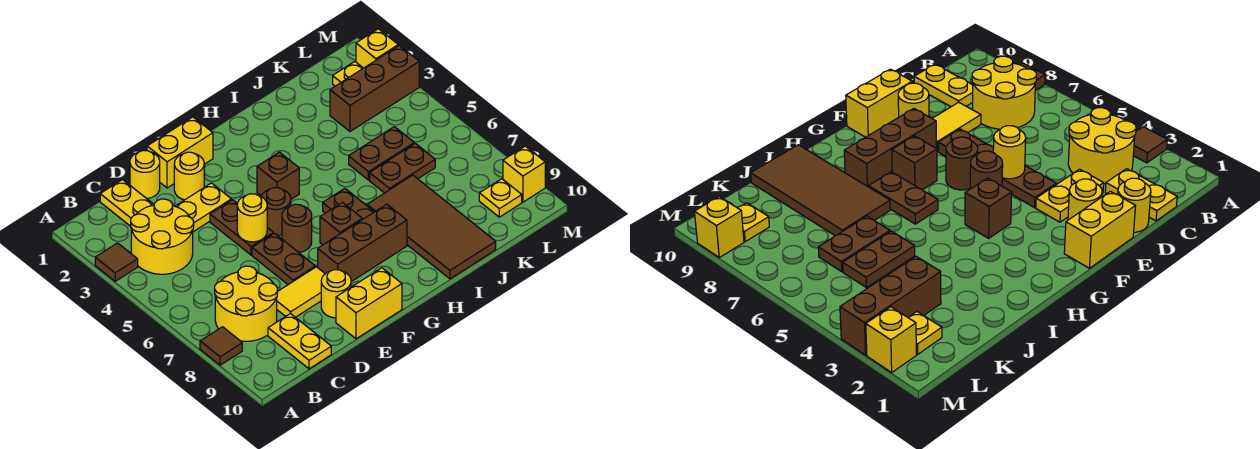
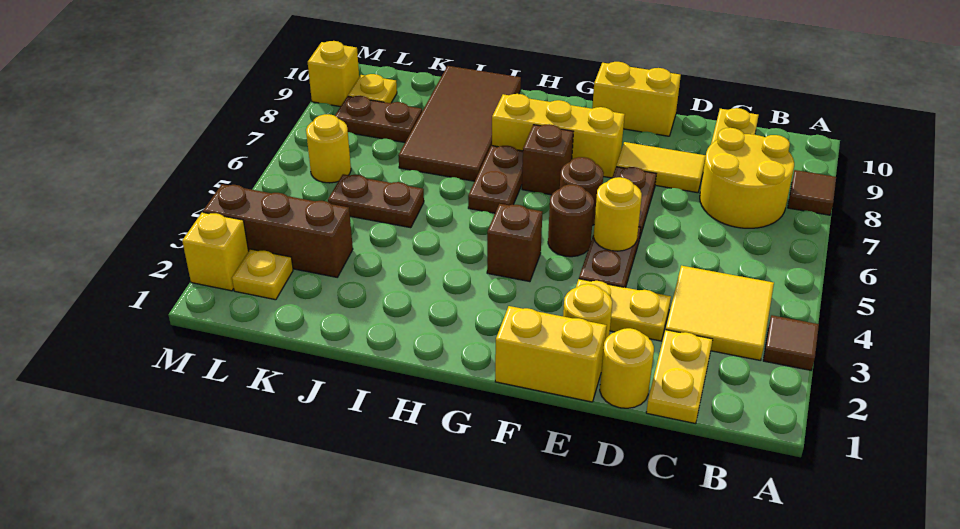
yellow round brick B3:C4 level 1 -> yellow tile B3:C4 level 1
yellow round brick E9 level 1 -> yellow round brick L6 level 1
brown brick F8:H8 level 1 -> yellow brick F8:H8 level 1
brown plate J6:K6 level 1 -> brown plate K8:L8 level 1

